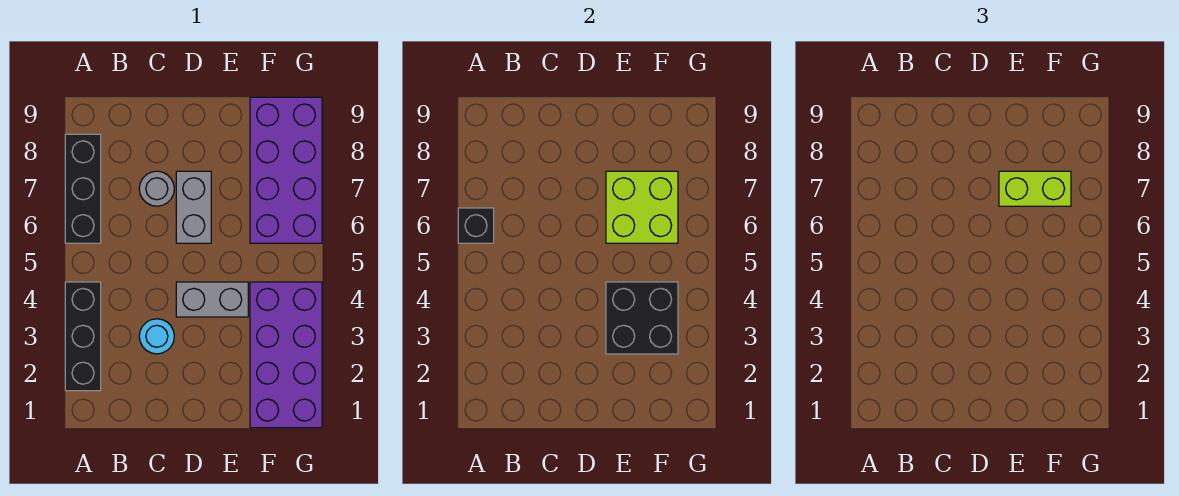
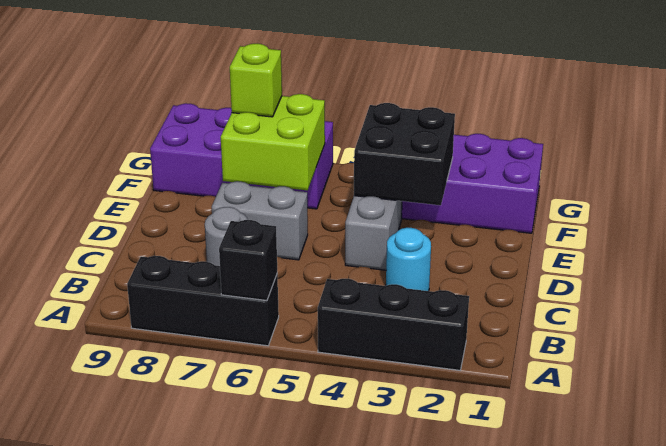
lime brick E7:F7 level 3 -> lime brick F7 level 3

